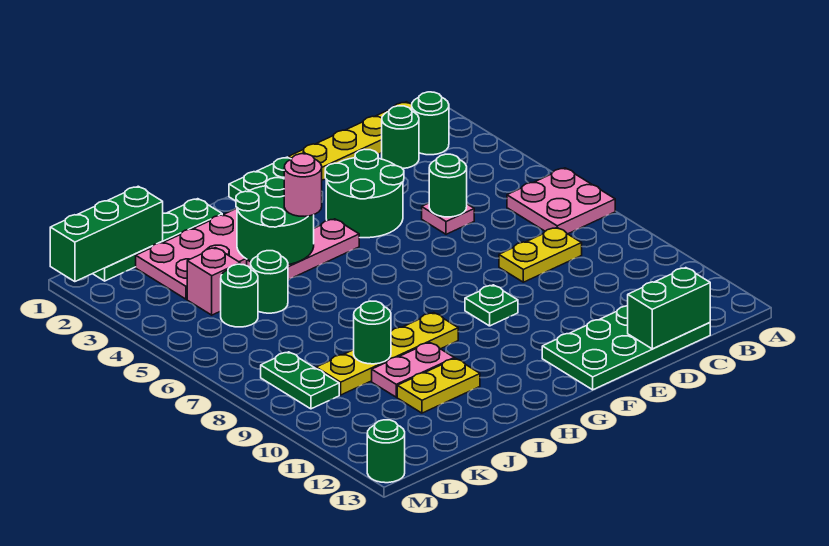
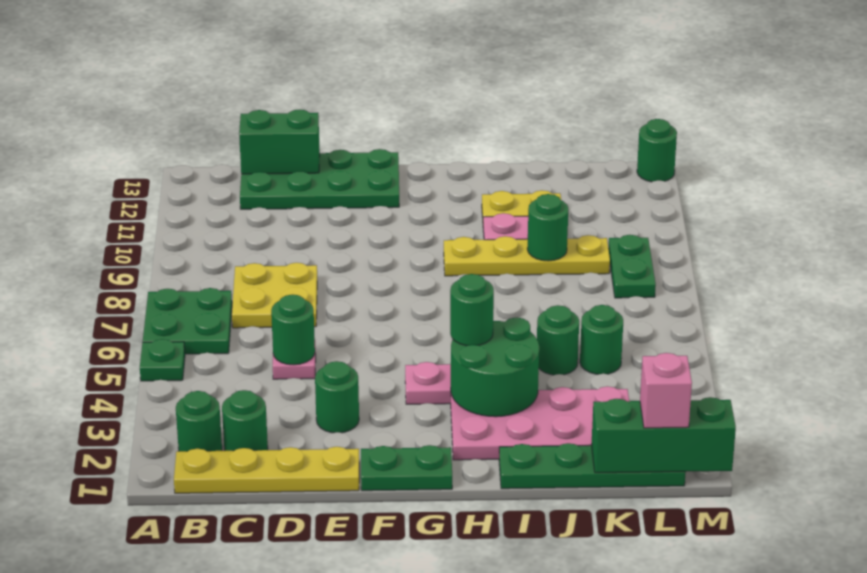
pink plate A6:B7 level 1 -> green plate A6:B7 level 1
yellow plate C8:D8 level 1 -> yellow plate C7:D8 level 1
green round brick E3:F4 level 1 -> green round brick E3 level 1
green plate F9 level 1 -> green plate A5 level 1
pink round brick H4 level 3 -> green round brick H4 level 3
pink brick K4 level 1 -> pink brick L1 level 3

